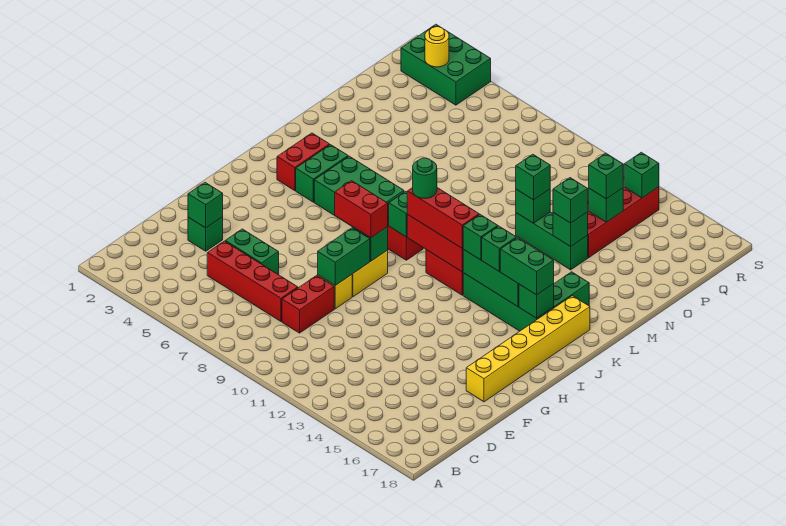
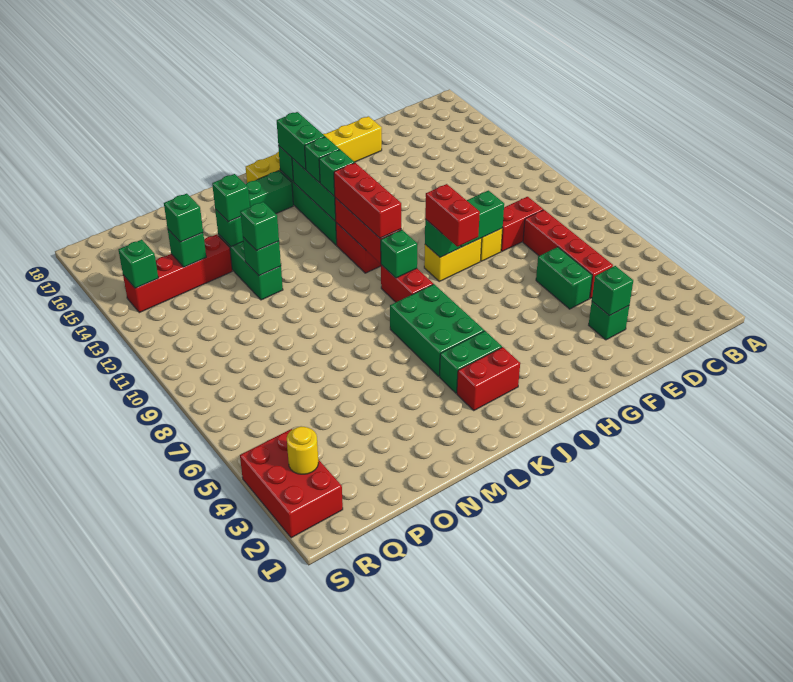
green round brick J10 level 4 -> none
green brick R2:S4 level 1 -> red brick R2:S4 level 1

